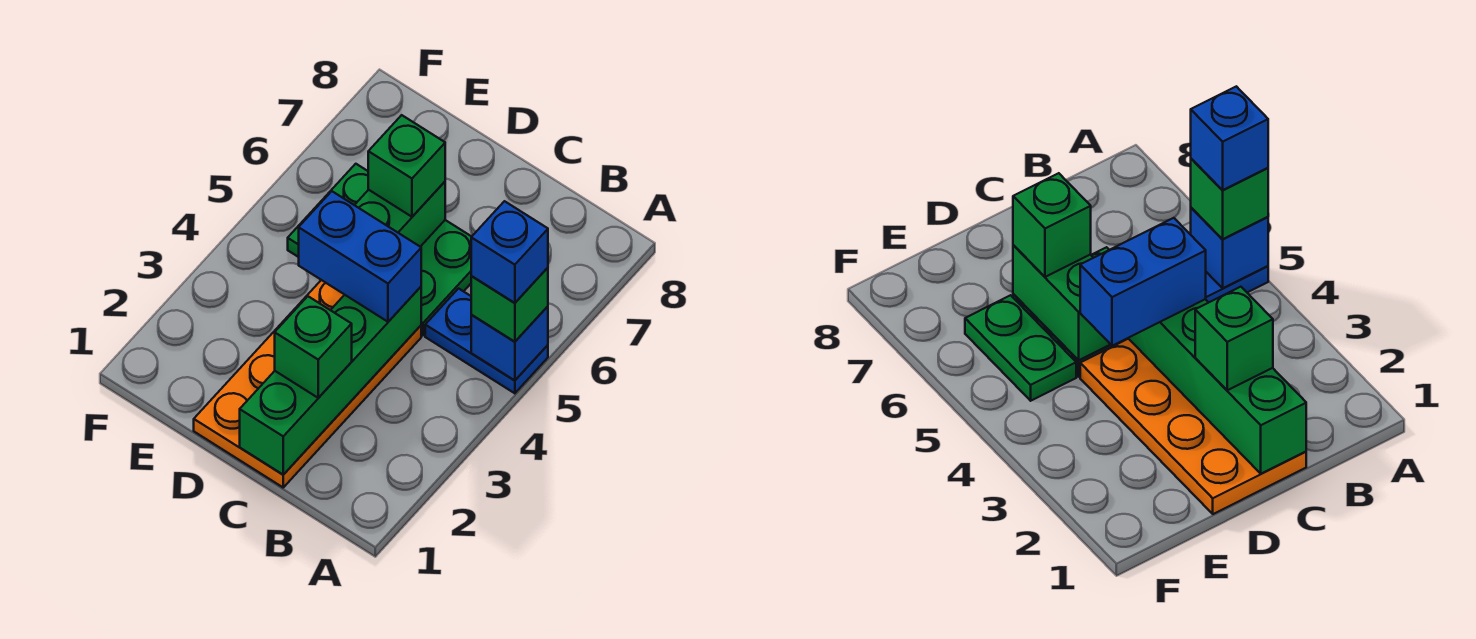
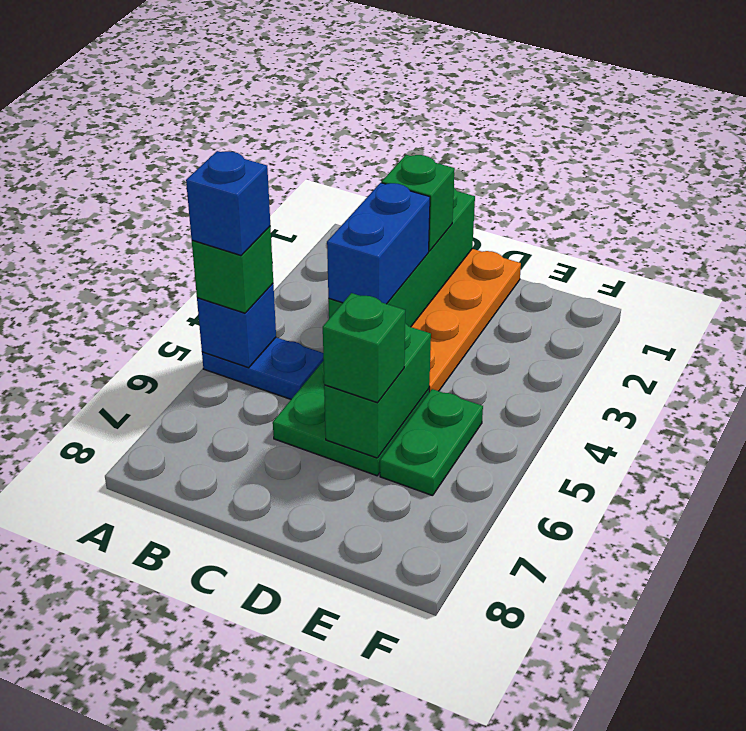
blue brick C4:D4 level 3 -> blue brick C3:C4 level 3

